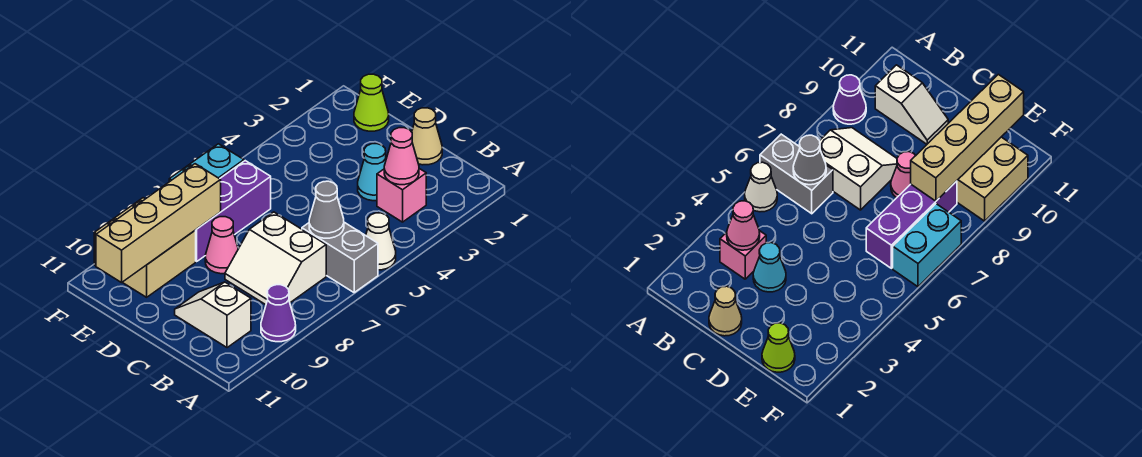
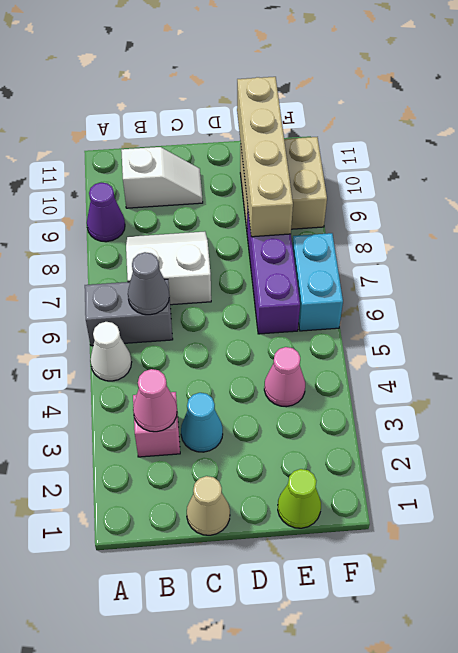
pink cone D8 level 1 -> pink cone E4 level 1

